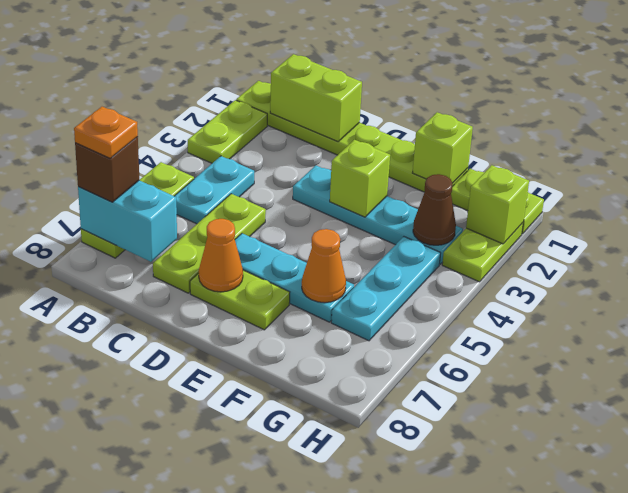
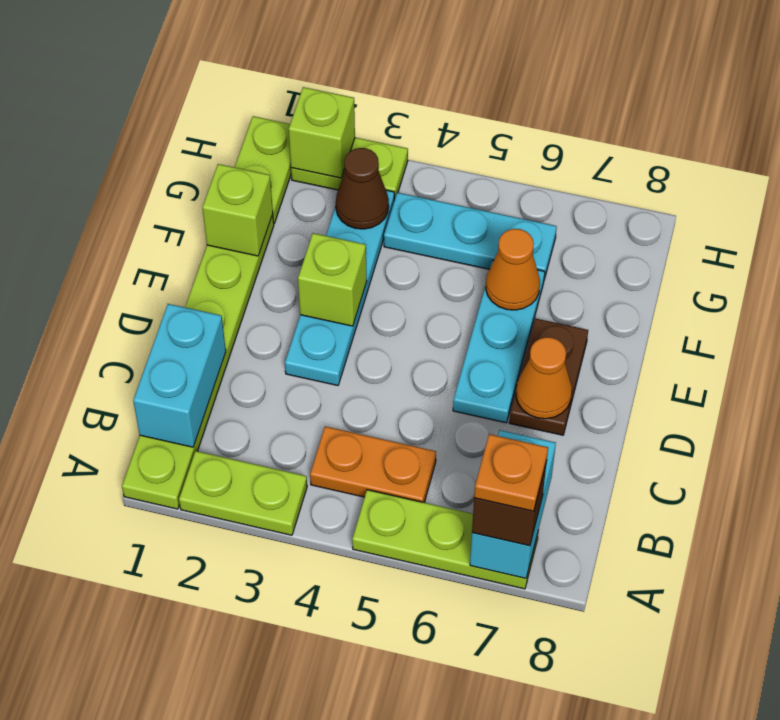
lime brick B1:C1 level 2 -> cyan brick B1:C1 level 2
cyan plate B4:B5 level 1 -> orange plate B4:B5 level 1
lime plate C5:C7 level 1 -> none
lime plate D7:E7 level 1 -> brown plate D7:E7 level 1

